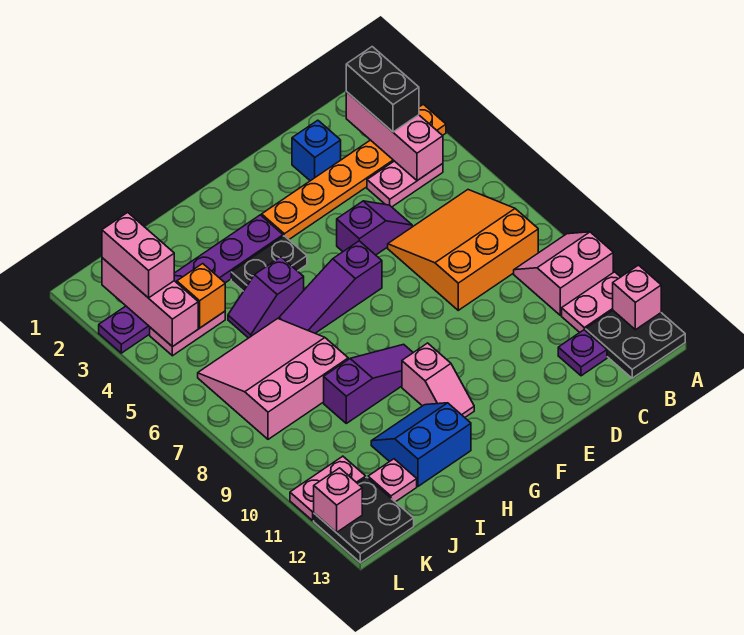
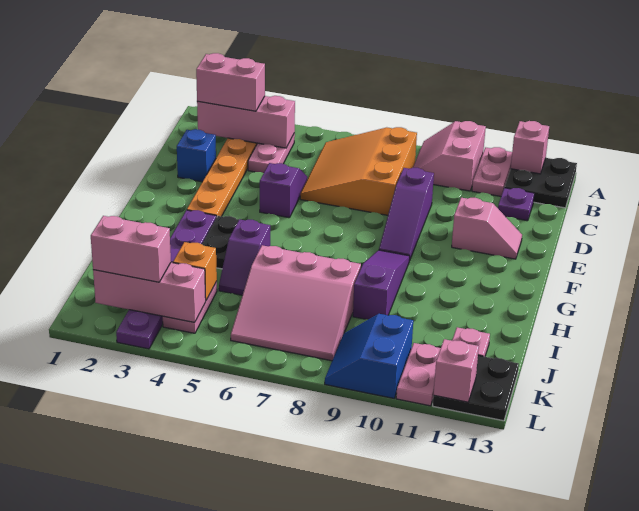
black brick B2:B3 level 3 -> pink brick B2:B3 level 3
purple slope F6:H6 level 1 top F -> purple slope D9:F9 level 1 top D
pink slope G10:G11 level 1 top 10 -> pink slope E11:E12 level 1 top 11
blue slope H11:I12 level 1 top 12 -> blue slope K9:L10 level 1 top 10
pink slope I6:K8 level 1 top 8 -> pink slope I6:K8 level 1 top I

